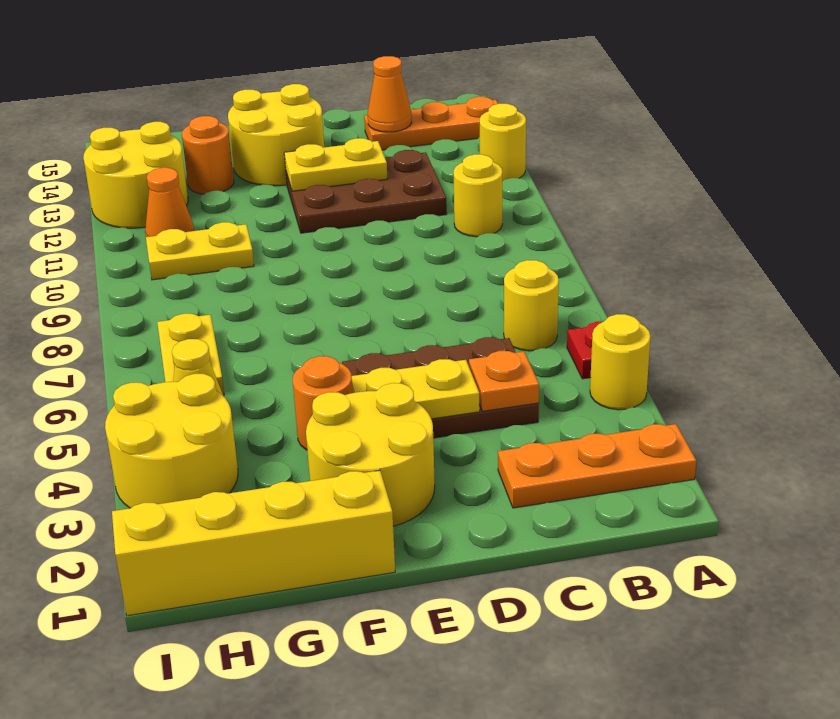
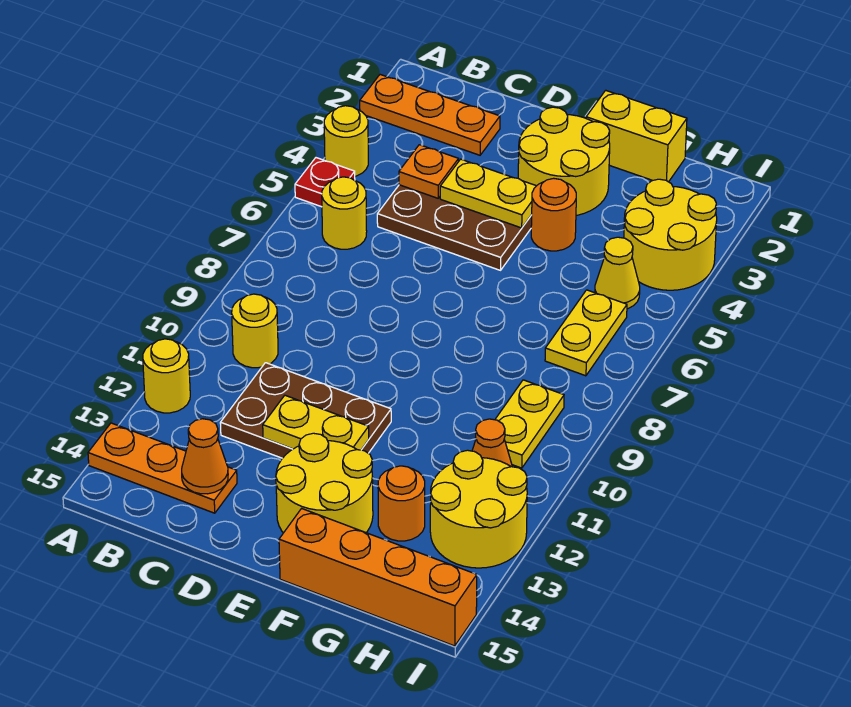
yellow brick F1:I1 level 1 -> yellow brick F1:G1 level 1
none -> orange brick F15:I15 level 1
yellow plate G10:H10 level 1 -> yellow plate H9:H10 level 1

